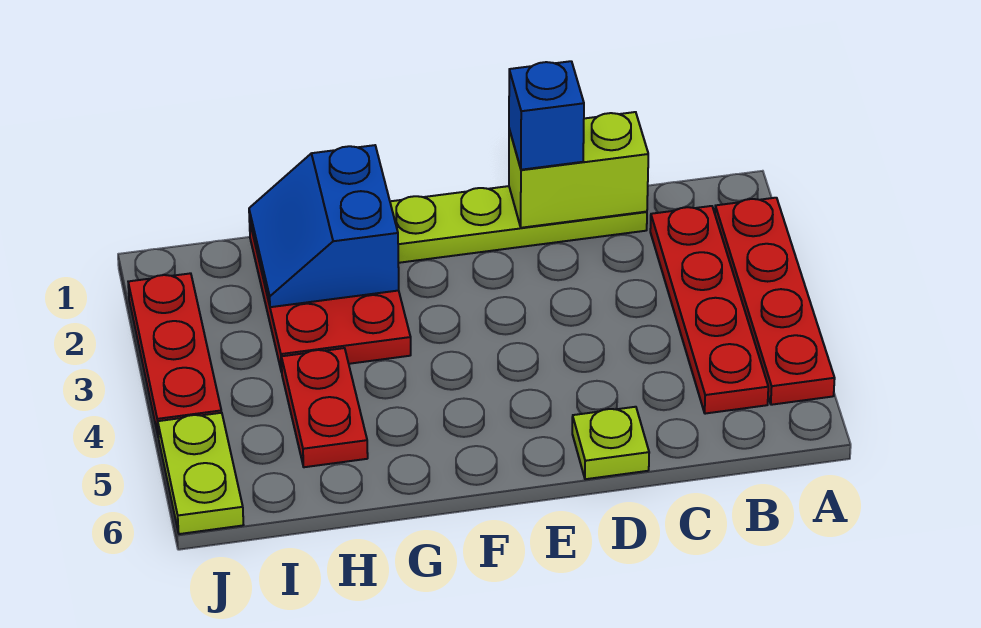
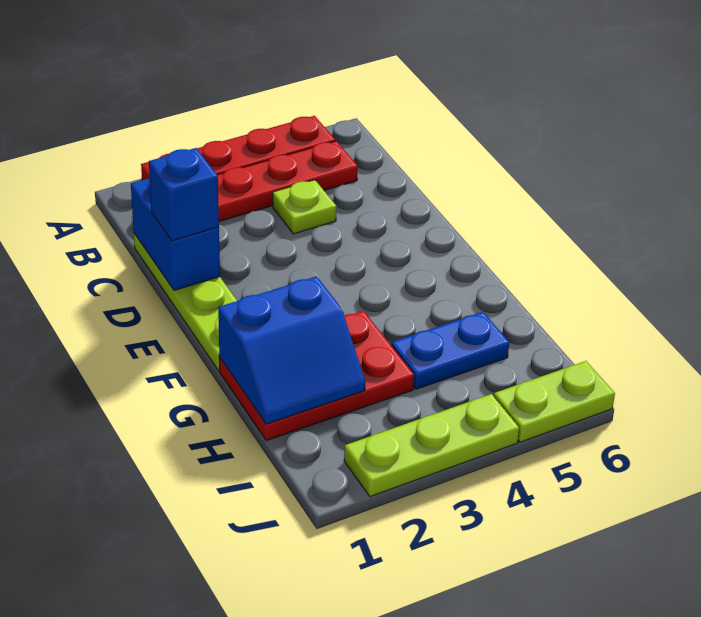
lime brick C1:D1 level 2 -> blue brick C1:D1 level 2
lime plate D6 level 1 -> lime plate C4 level 1
red plate H4:H5 level 1 -> blue plate H4:H5 level 1
red plate J2:J4 level 1 -> lime plate J2:J4 level 1

